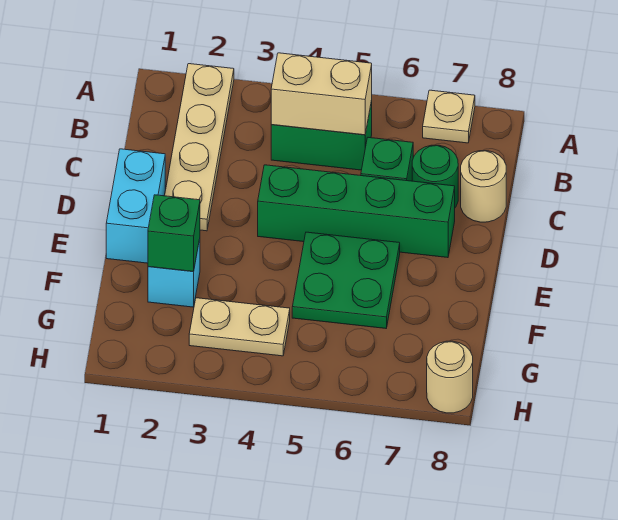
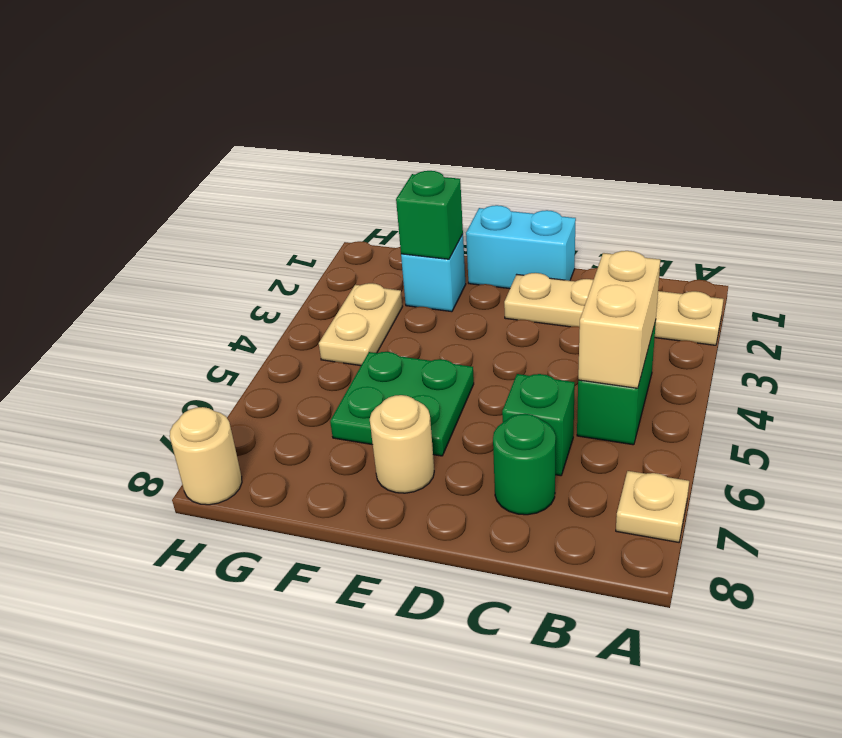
tan round brick C8 level 1 -> tan round brick E7 level 1
green brick D4:D7 level 1 -> none

